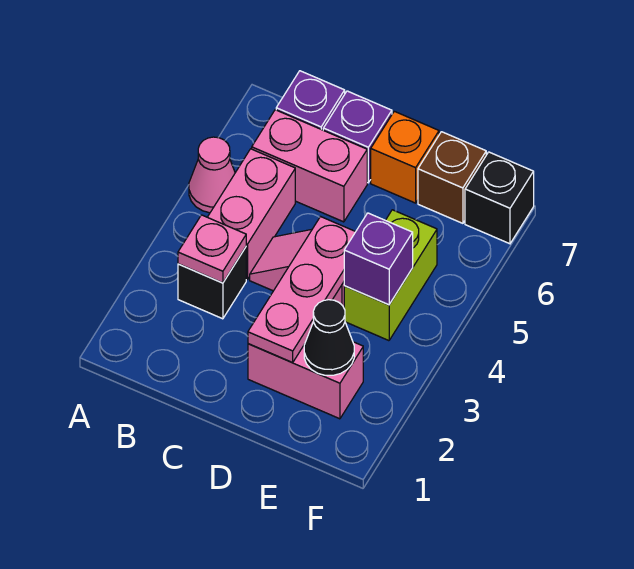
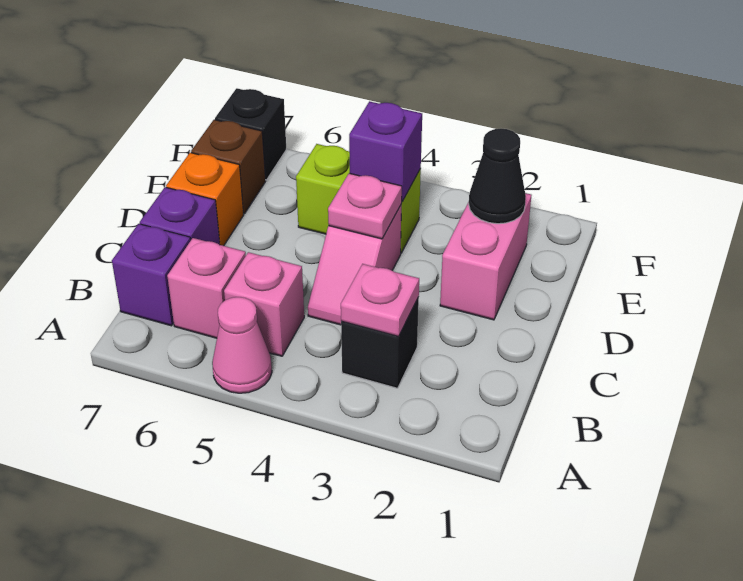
pink brick B4:B5 level 1 -> pink brick B5 level 1
pink brick B6:C6 level 1 -> pink brick B6 level 1
pink plate D2:D4 level 2 -> pink plate D4 level 2

